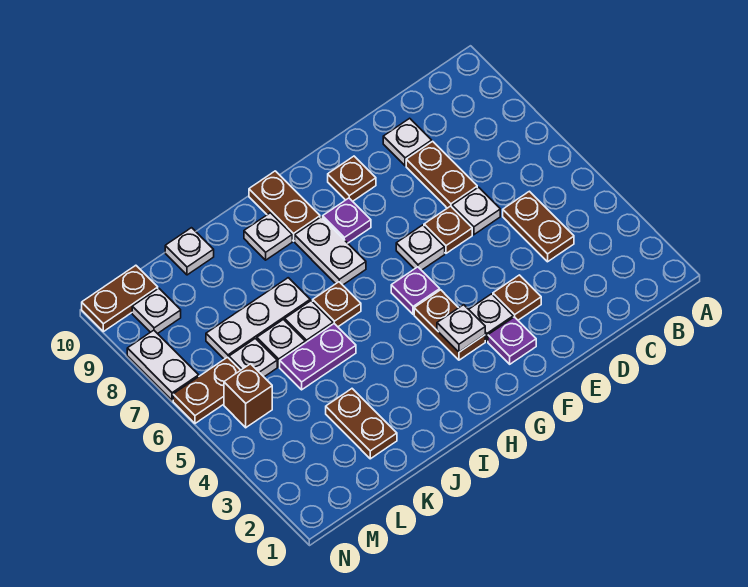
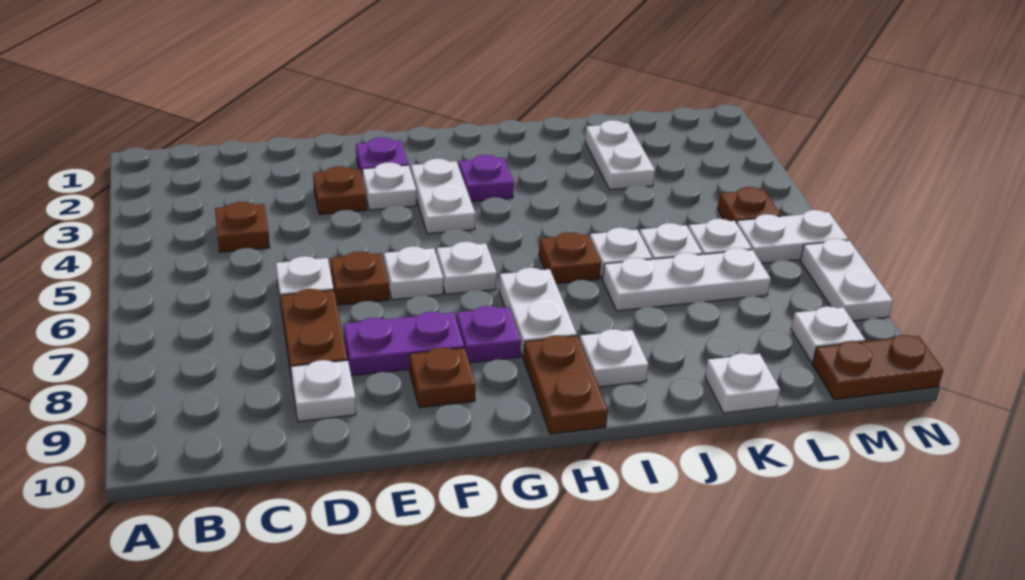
brown plate C4:C5 level 1 -> brown plate C4 level 1
brown plate G3:G4 level 1 -> white plate G3:G4 level 1
white plate G3 level 2 -> white plate G6 level 1
purple plate G5 level 1 -> purple plate H3 level 1
purple plate J5:K5 level 1 -> purple plate E8:F8 level 1
brown plate K2:K3 level 1 -> white plate K2:K3 level 1
brown brick M5 level 1 -> brown plate M5 level 1
brown plate M6:N6 level 1 -> white plate M6:N6 level 1

